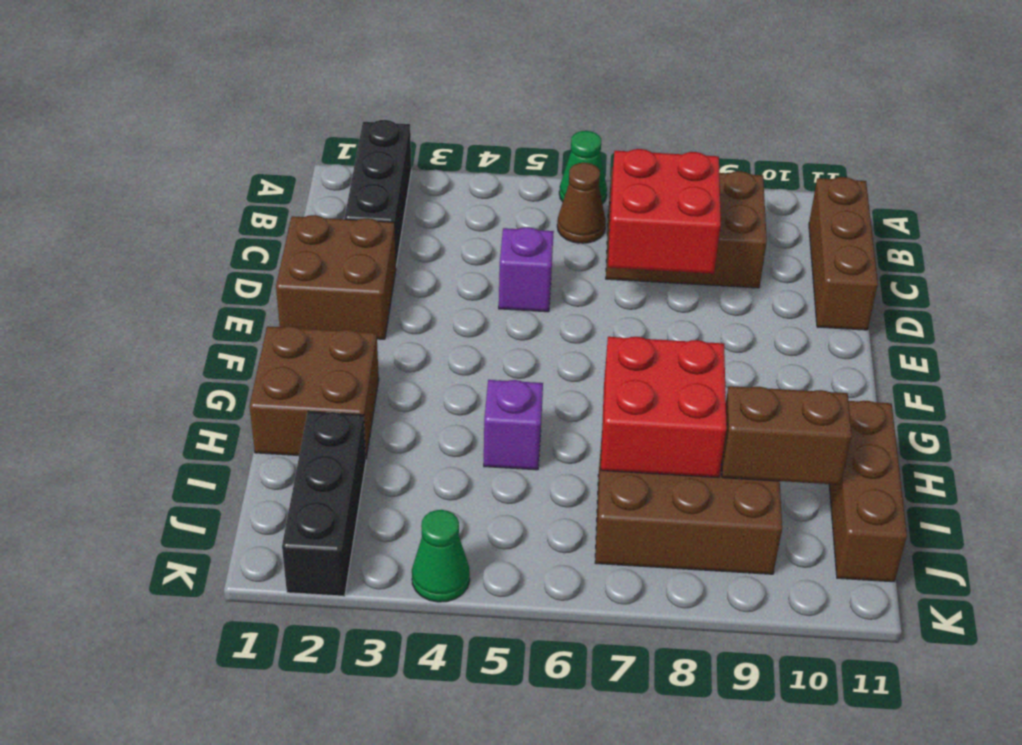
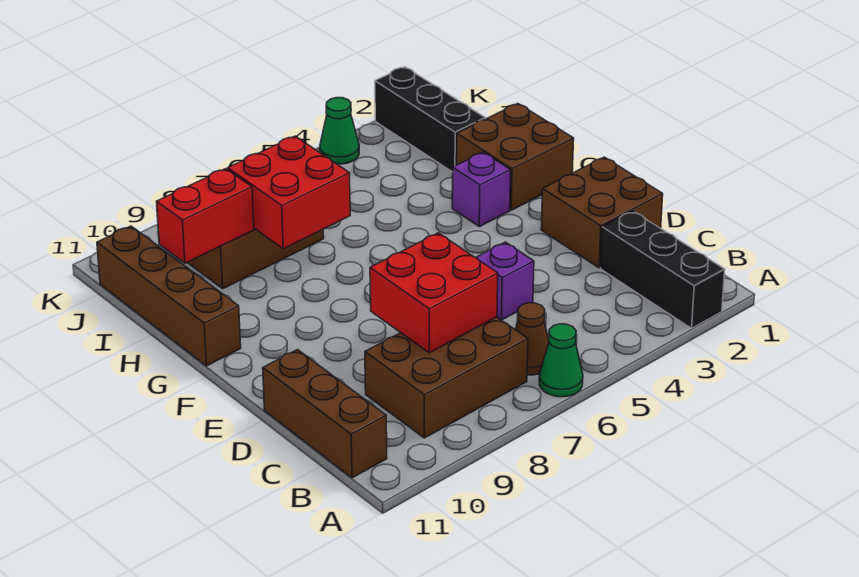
purple brick H5 level 1 -> purple brick G3 level 1
brown brick H11:J11 level 1 -> brown brick G11:J11 level 1
brown brick I9:I10 level 2 -> red brick I9:I10 level 2

